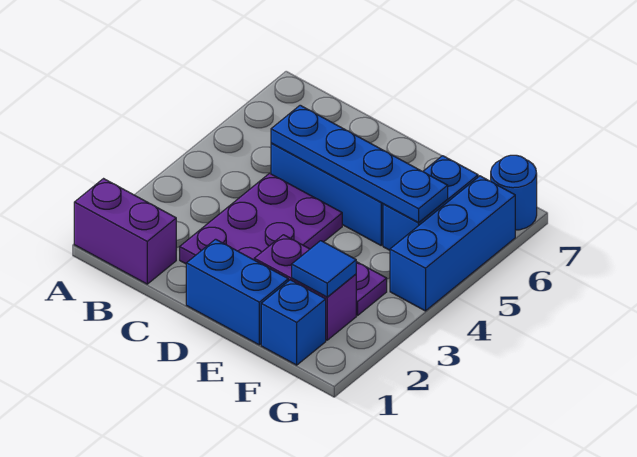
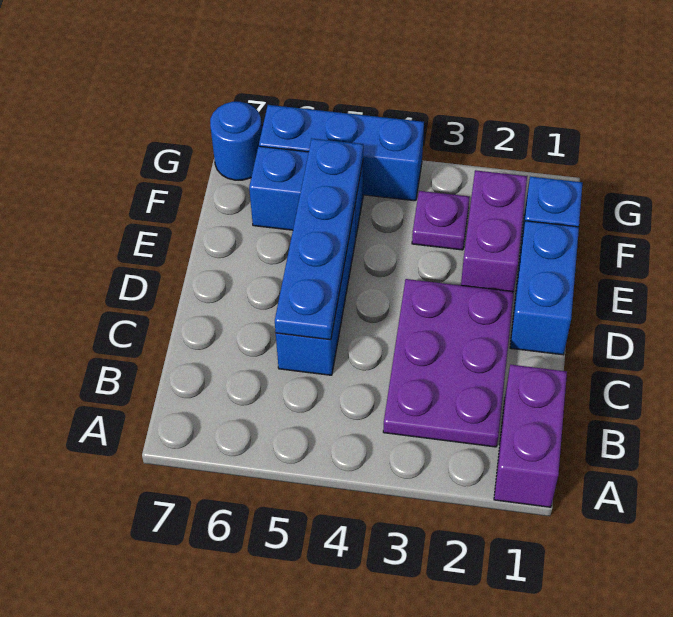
purple plate C2:D4 level 1 -> purple plate B2:D3 level 1
blue tile F2 level 2 -> none

